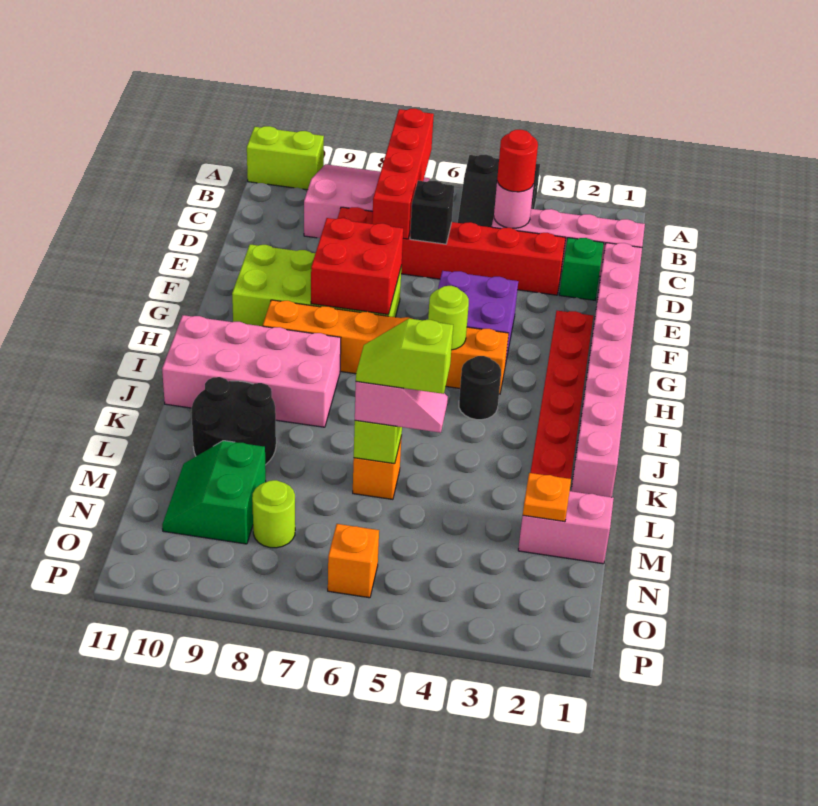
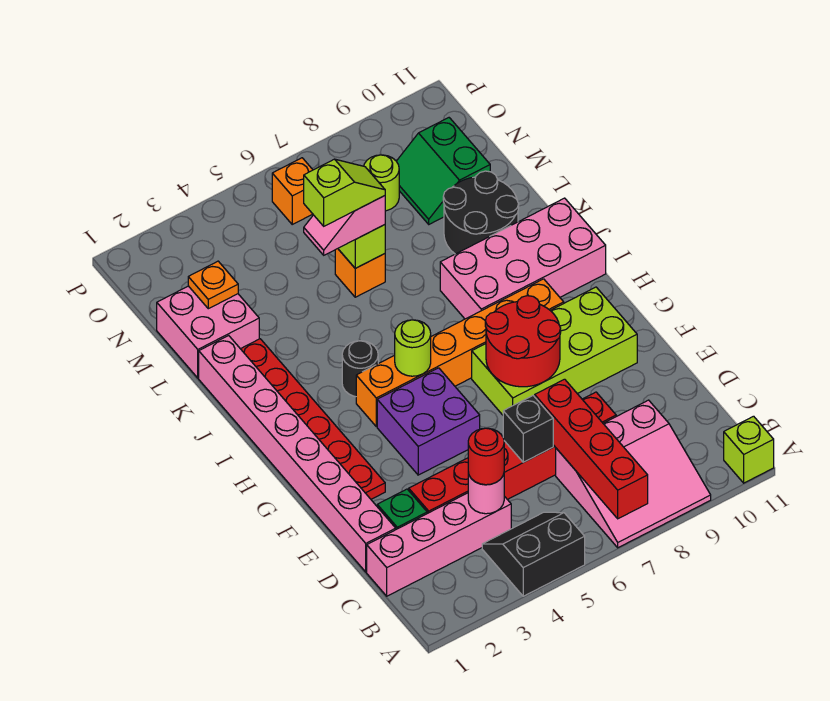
lime brick A10:A11 level 1 -> lime brick A11 level 1
red brick F7:G8 level 2 -> red round brick F7:G8 level 2
pink brick M1:M2 level 1 -> pink brick L1:M2 level 1
green slope M9:N10 level 1 top 9 -> green slope M9:N10 level 1 top 10

